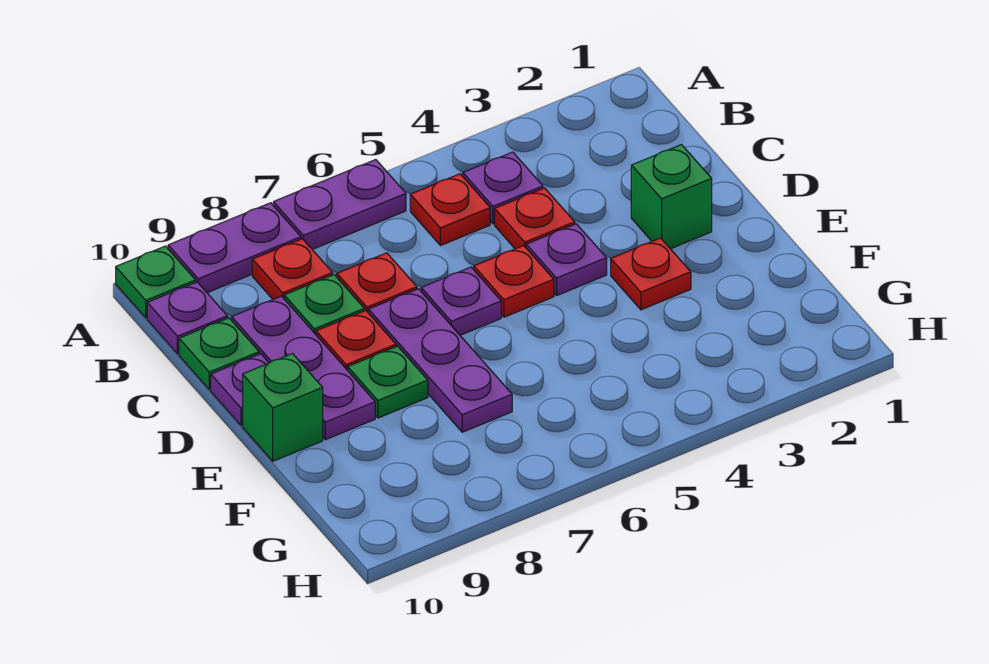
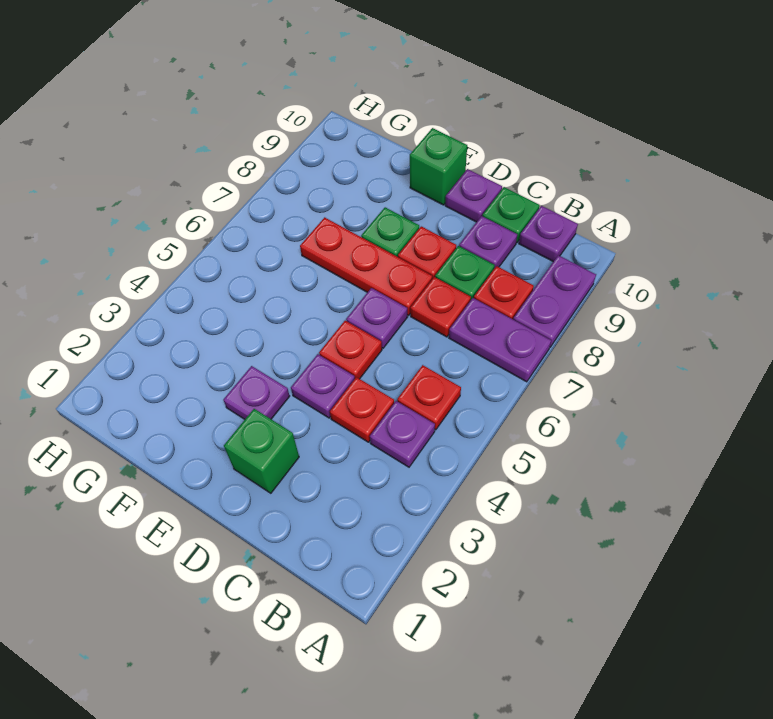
purple plate A6:A7 level 1 -> purple plate A7:B7 level 1
green plate A10 level 1 -> none
purple plate C9:E9 level 1 -> purple plate C9 level 1
purple plate D7:F7 level 1 -> red plate D7:F7 level 1
red plate E3 level 1 -> purple plate E3 level 1

